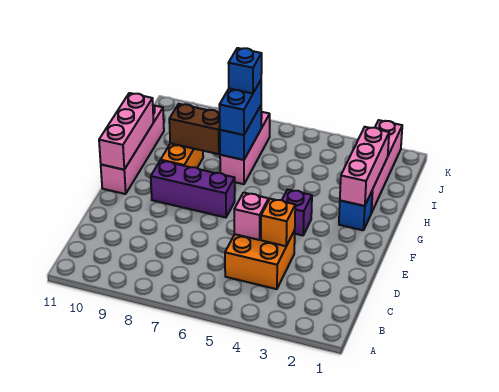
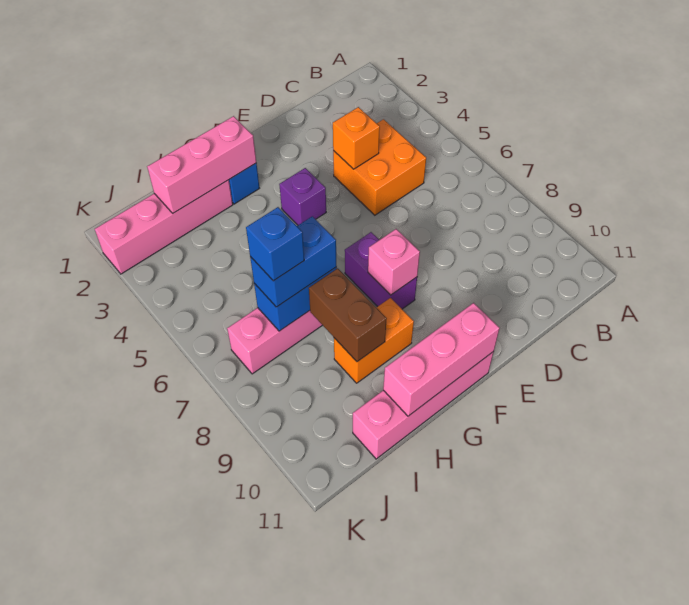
pink brick D5 level 2 -> pink brick F8 level 2
purple brick F7:F9 level 1 -> purple brick F7:F8 level 1

